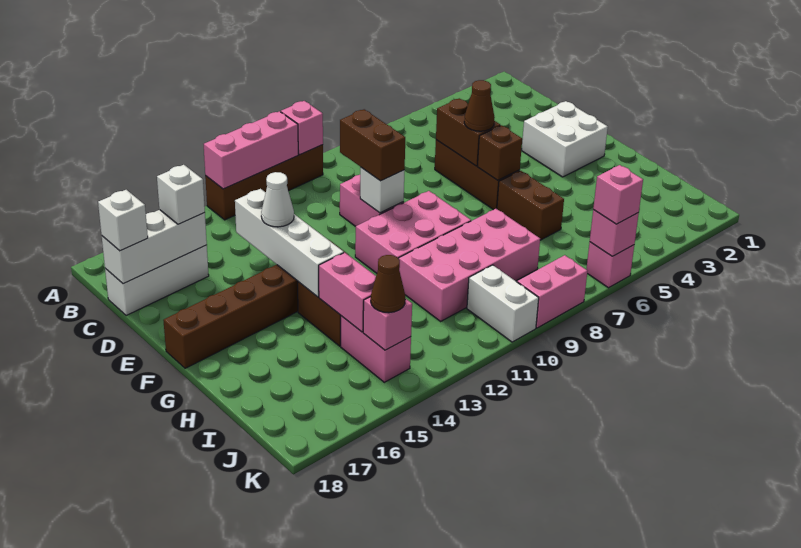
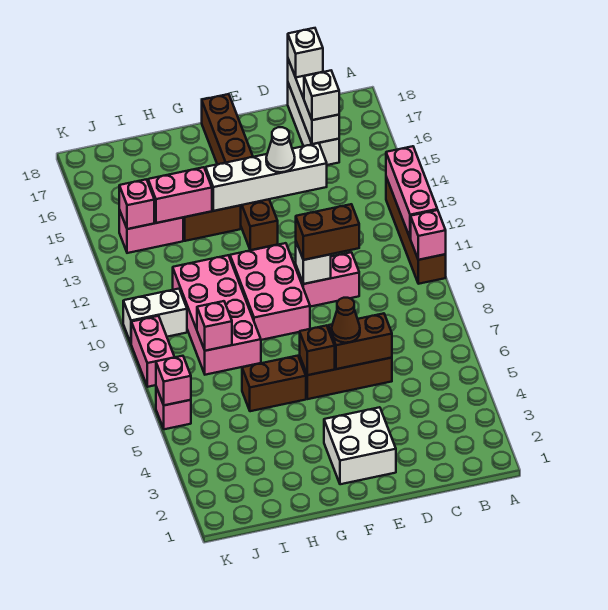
brown cone J14 level 3 -> none
pink brick K6 level 3 -> pink brick I8 level 2

